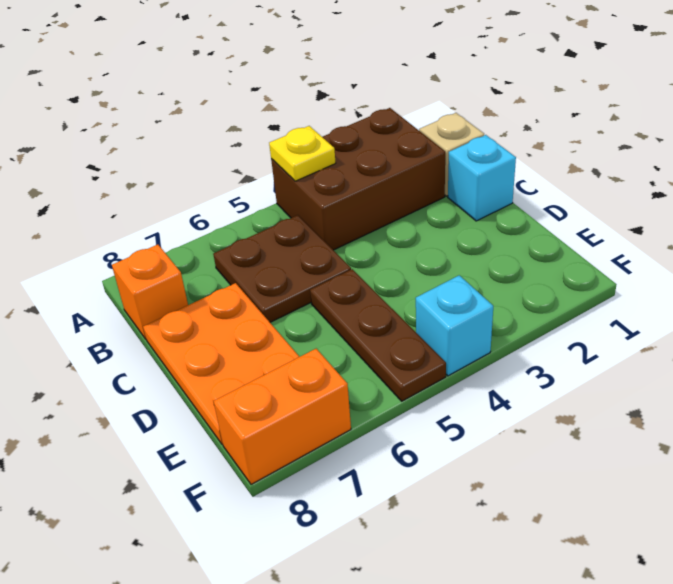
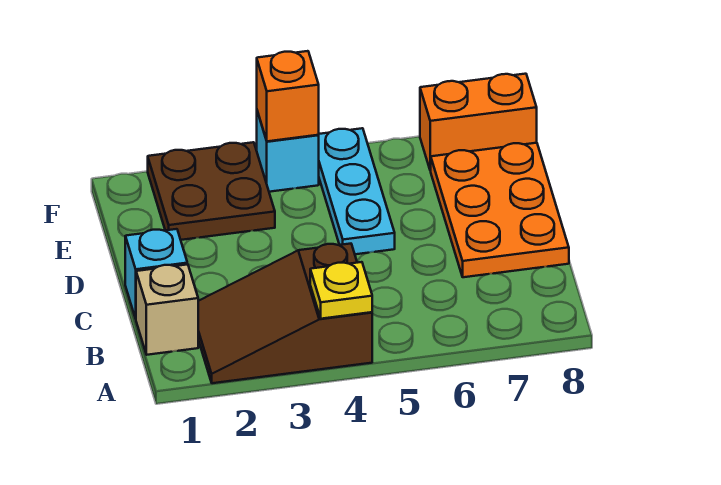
brown brick A2:B4 level 1 -> brown slope A2:B4 level 1 top 4
brown plate B5:C6 level 1 -> brown plate E2:F3 level 1
orange brick B8 level 1 -> orange brick F4 level 2
brown plate D5:F5 level 1 -> cyan plate D5:F5 level 1

